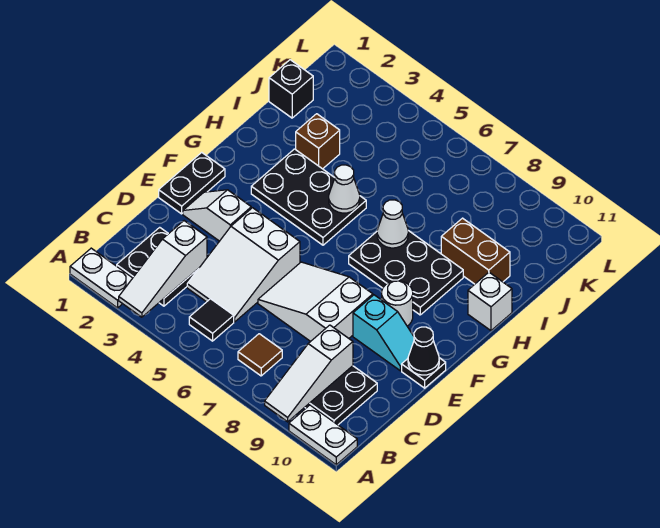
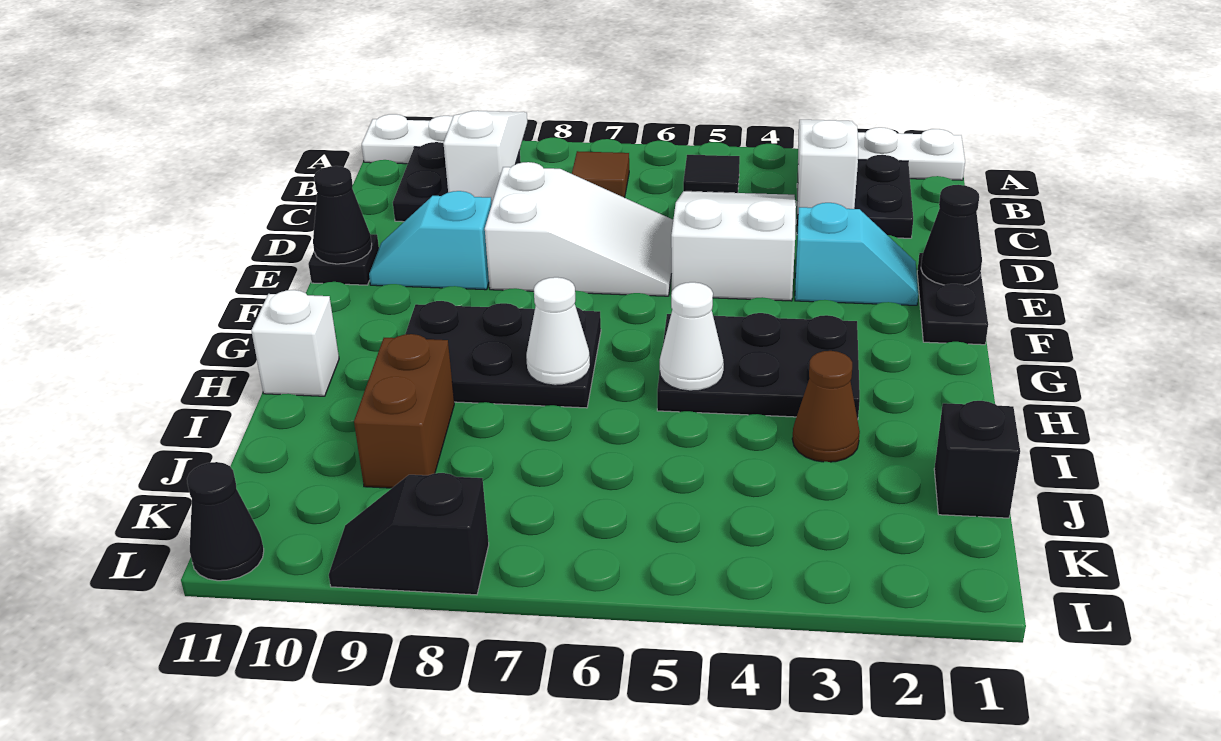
none -> black cone E1 level 2
white slope E2:E3 level 1 top 3 -> cyan slope E2:E3 level 1 top 3
white round brick F9 level 1 -> none
brown brick I3 level 1 -> brown cone I3 level 1
brown brick I9:I10 level 1 -> brown brick I9:J9 level 1
none -> black slope L8:L9 level 1 top 8
none -> black cone L11 level 1

